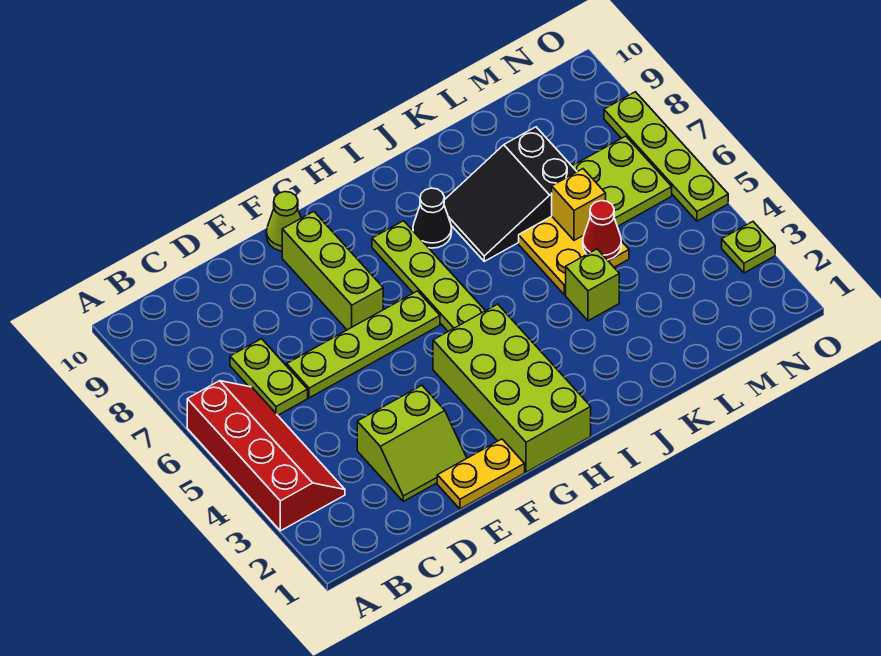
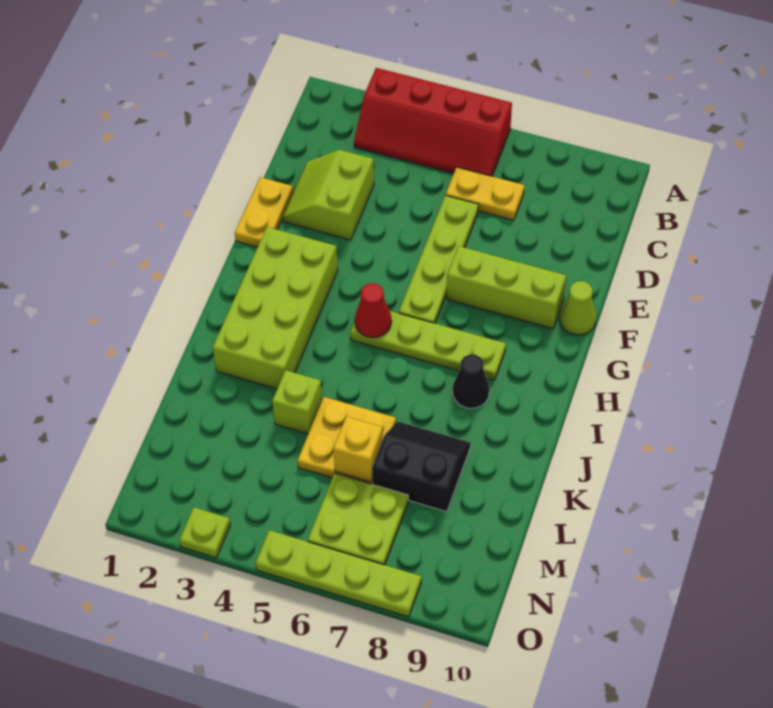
lime plate C6:C7 level 1 -> yellow plate C6:C7 level 1
lime brick G1:H4 level 1 -> lime brick G2:J3 level 1
black slope J7:L8 level 1 top L -> black slope K7:L8 level 1 top L
red cone L5 level 2 -> red cone H5 level 2

